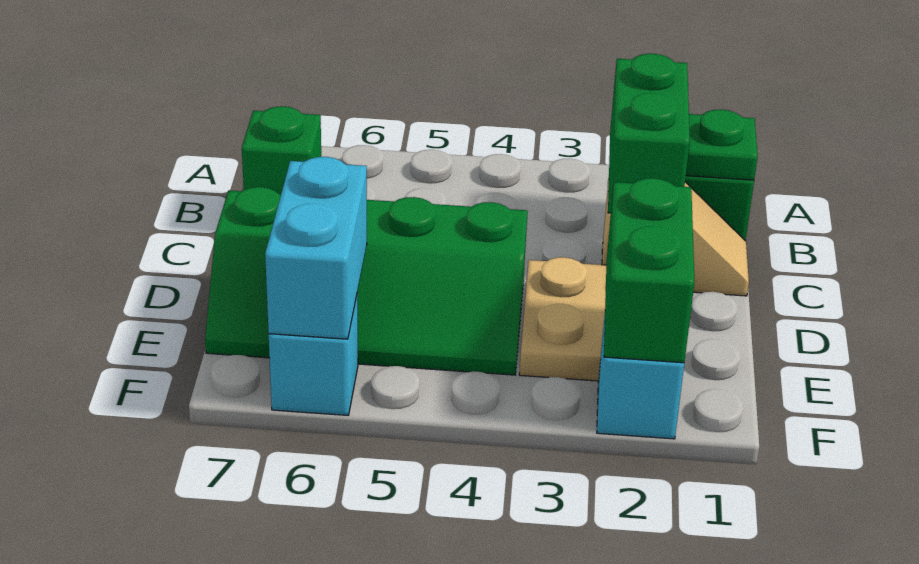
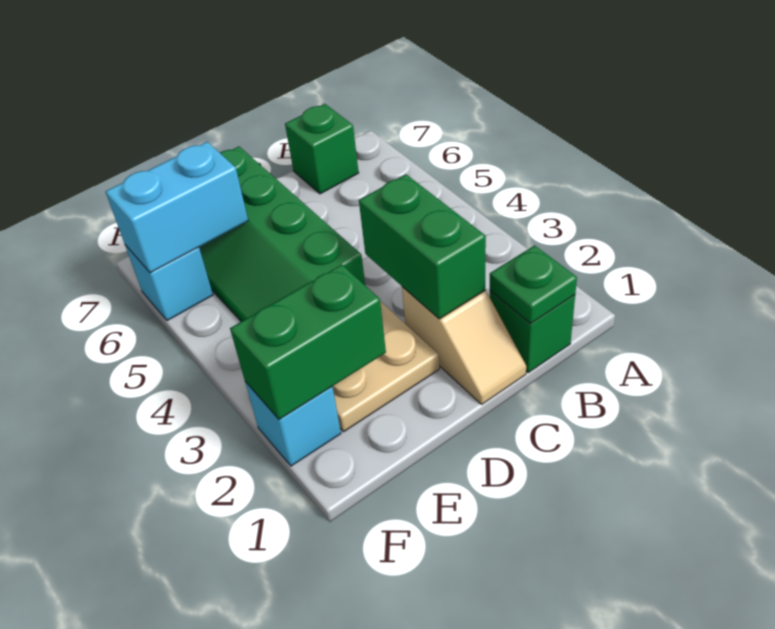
green brick B2:C2 level 2 -> green brick C2:C3 level 2

